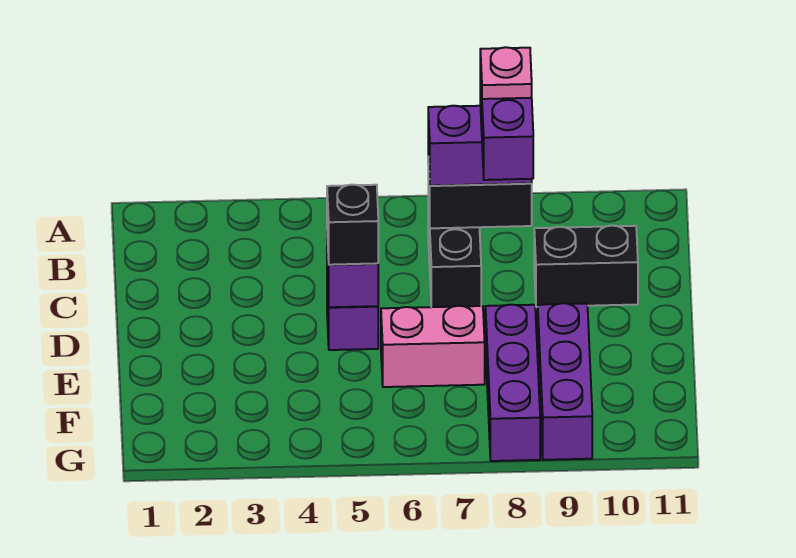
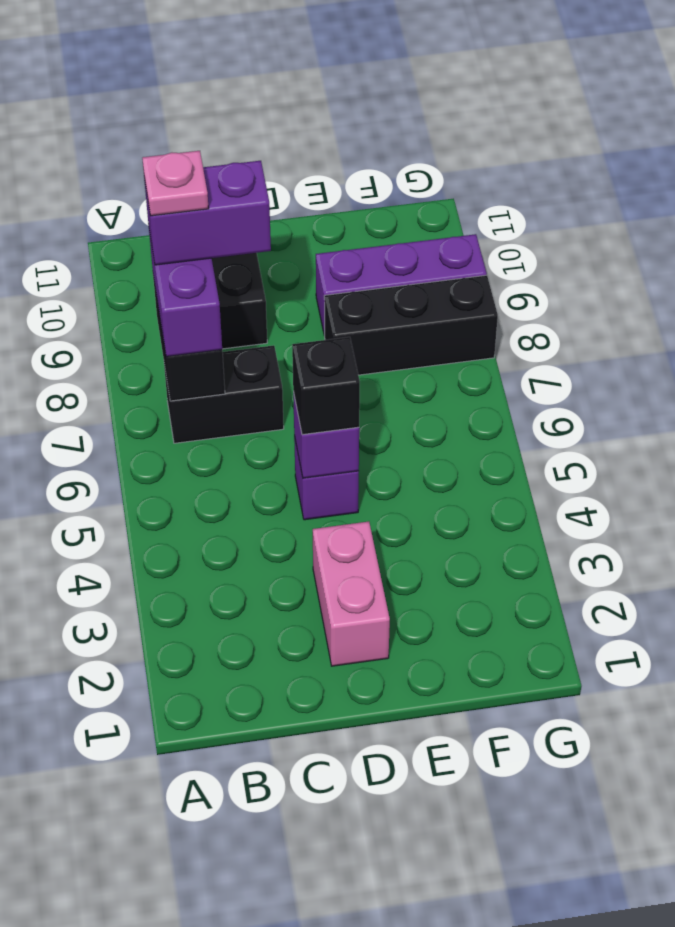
pink brick E6:E7 level 1 -> pink brick D2:D3 level 1
purple brick E8:G8 level 1 -> black brick E8:G8 level 1

